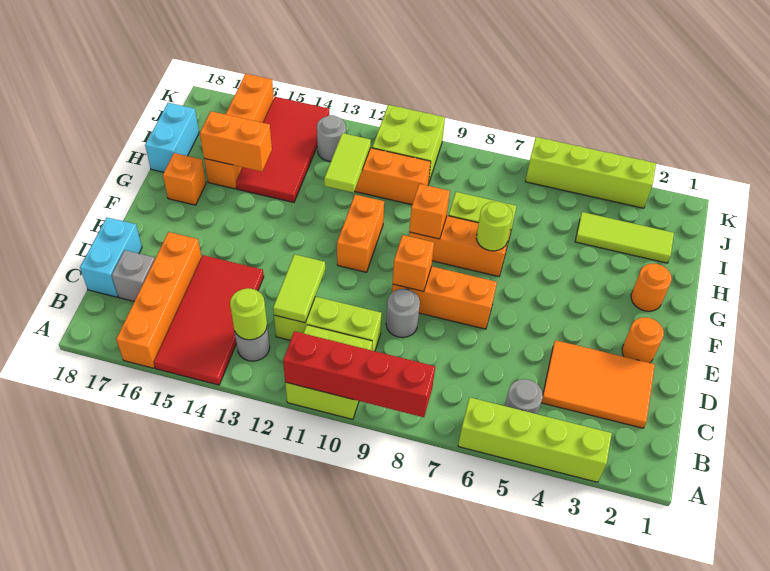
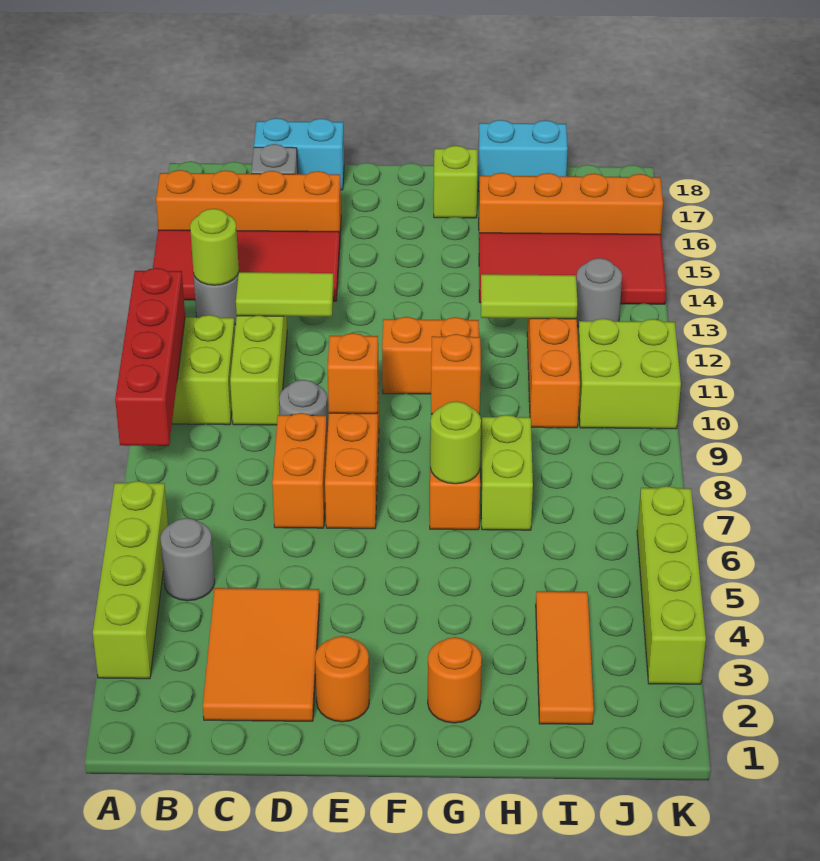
orange brick G17 level 1 -> lime brick G17 level 1
orange brick H15:H16 level 2 -> orange brick D7:D8 level 1
lime tile I2:I4 level 1 -> orange tile I2:I4 level 1

